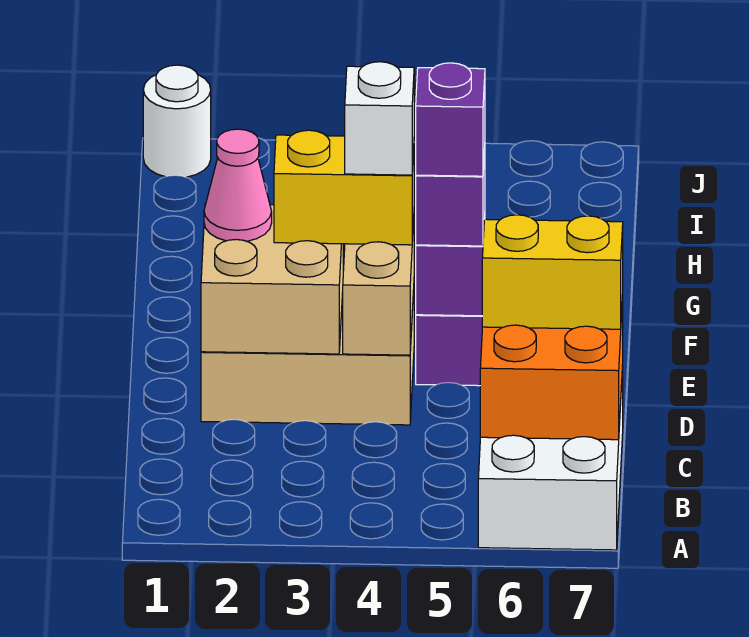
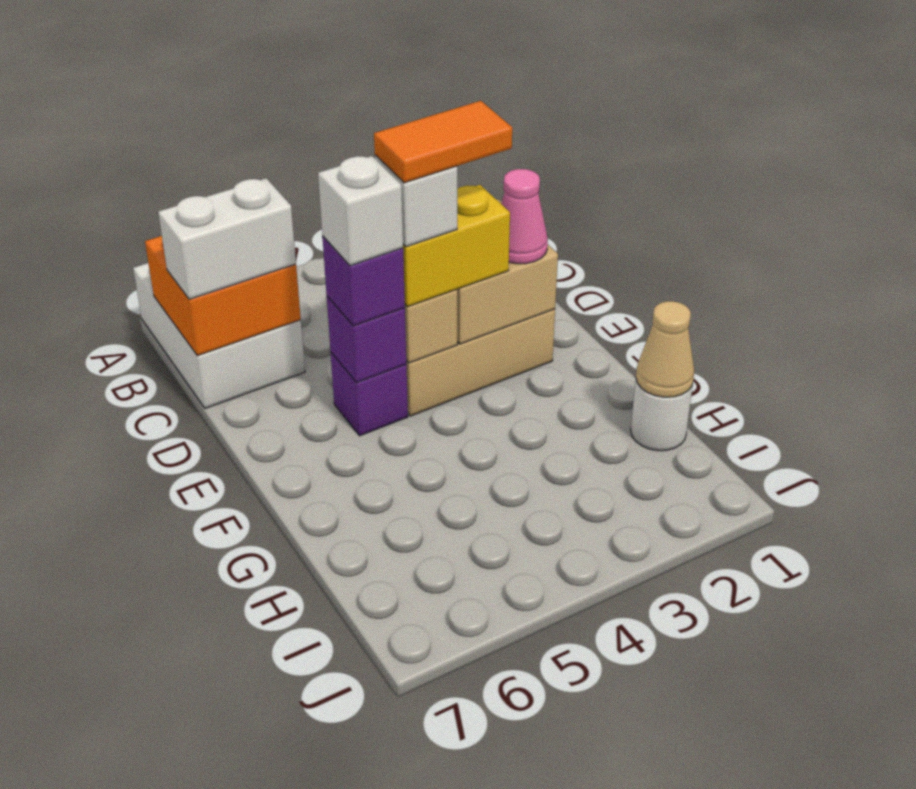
yellow brick C6:C7 level 3 -> white brick C6:C7 level 3
none -> orange tile E3:E4 level 5
purple brick E5 level 4 -> white brick E5 level 4
none -> tan cone H1 level 2
white round brick J1 level 1 -> white round brick H1 level 1

